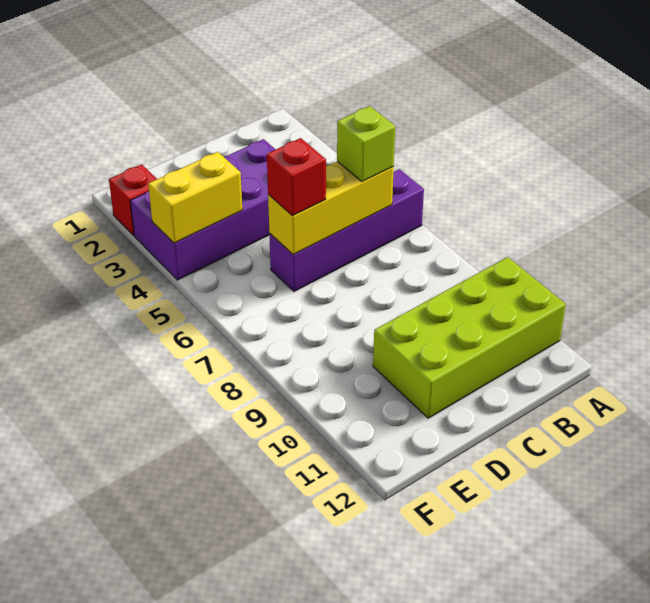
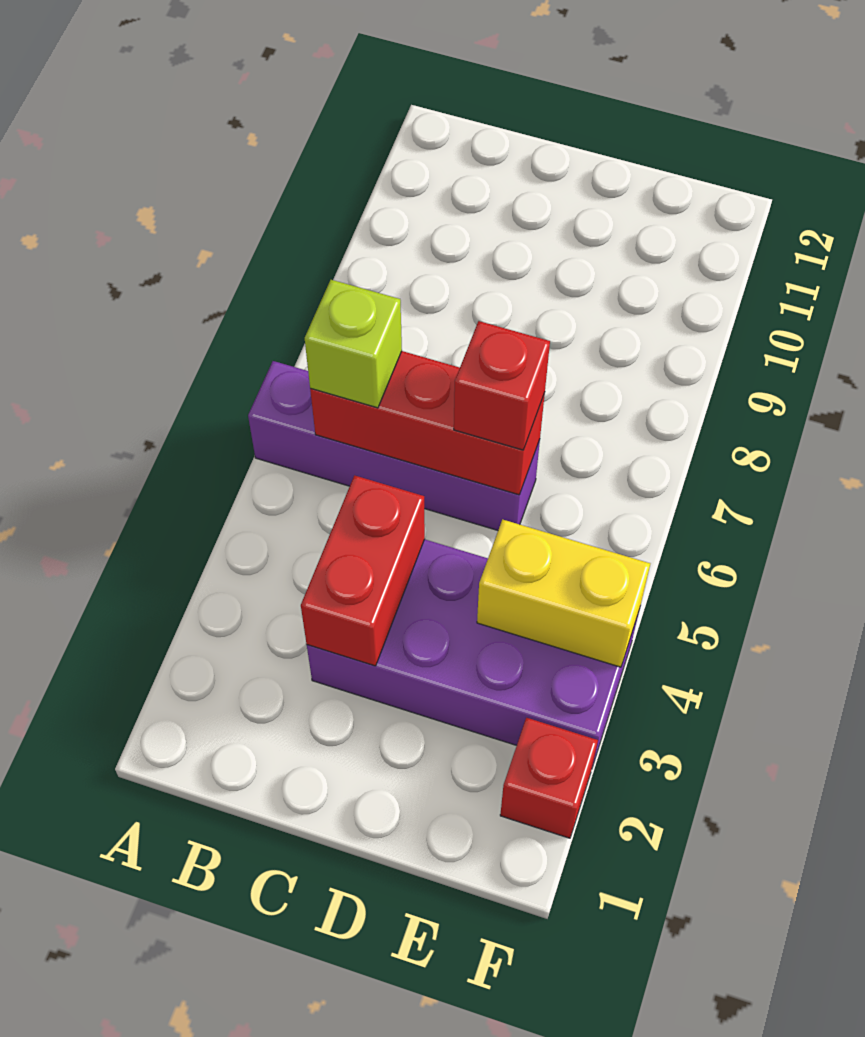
lime brick A10:D11 level 1 -> none
yellow brick B6:D6 level 2 -> red brick B6:D6 level 2
none -> red brick C3:C4 level 2

